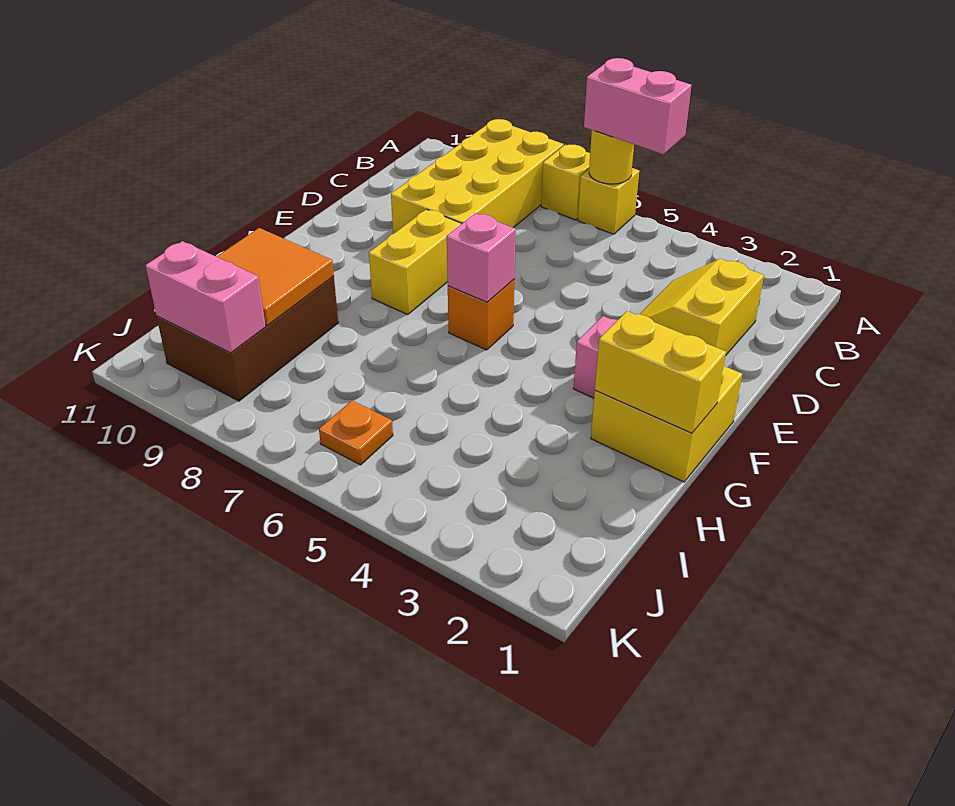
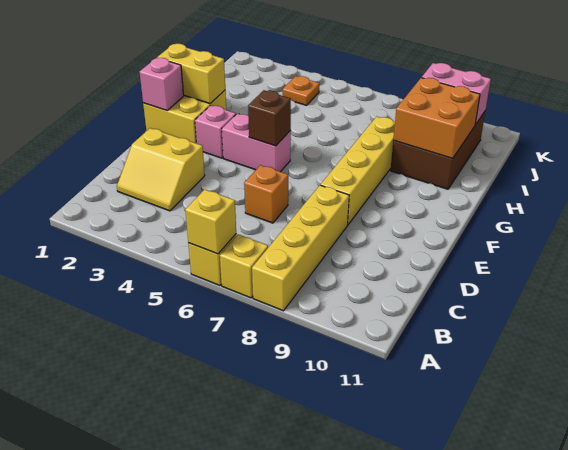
pink brick A5:A6 level 3 -> pink brick F4:F5 level 1
yellow round brick A6 level 2 -> yellow brick A6 level 2
yellow brick A8:D9 level 1 -> yellow brick A8:D8 level 1
yellow slope C2:D3 level 1 top 2 -> yellow slope C2:D3 level 1 top D
yellow brick E8:F8 level 1 -> yellow brick E8:H8 level 1
none -> brown brick F5 level 2
orange brick F6 level 1 -> orange brick D6 level 1
pink brick F6 level 2 -> pink brick F1 level 2
orange tile H9:I10 level 2 -> orange brick H9:I10 level 2
orange plate J6 level 1 -> orange plate J4 level 1

